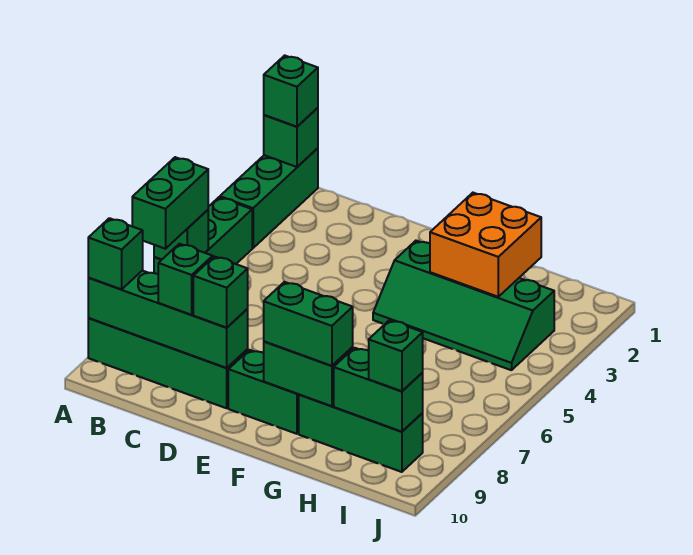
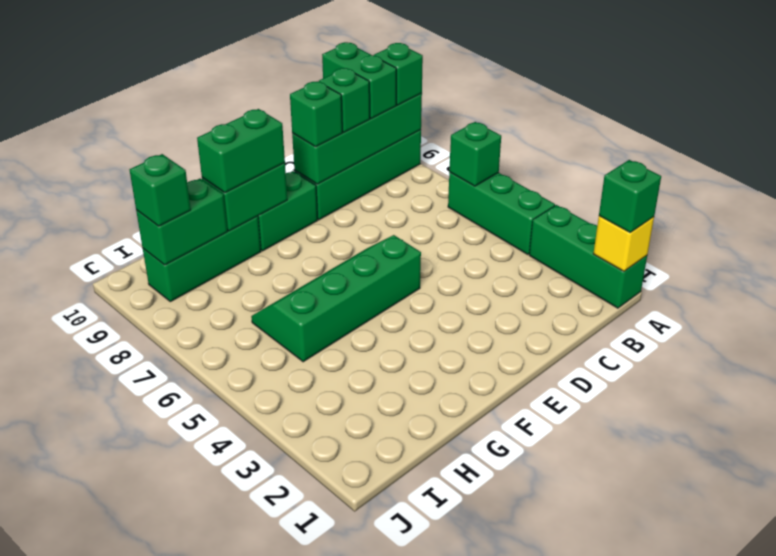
green brick A1 level 2 -> yellow brick A1 level 2
green brick A6:A7 level 3 -> green brick B9:B10 level 3
green slope F3:I4 level 1 top 3 -> green slope E5:H6 level 1 top 5
orange brick G2:H3 level 2 -> none

